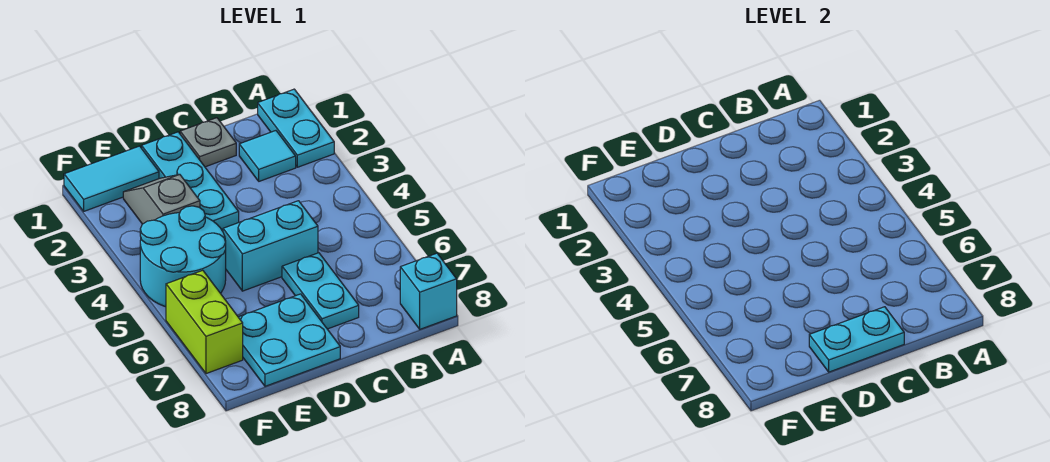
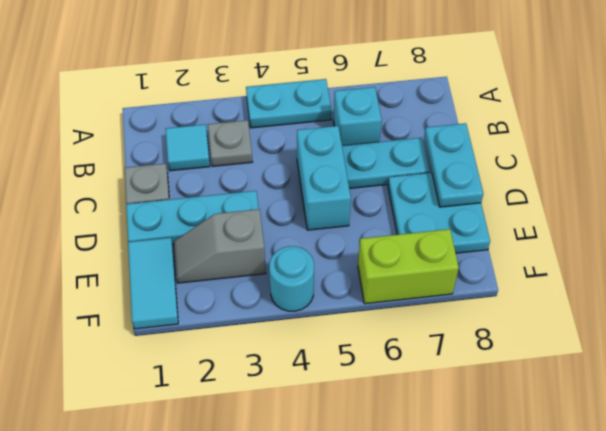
cyan plate A1:A2 level 1 -> cyan plate A4:A5 level 1
cyan brick A8 level 1 -> cyan brick B6 level 1
none -> grey plate B3 level 1
cyan round brick E4:F5 level 1 -> cyan round brick F4 level 1

